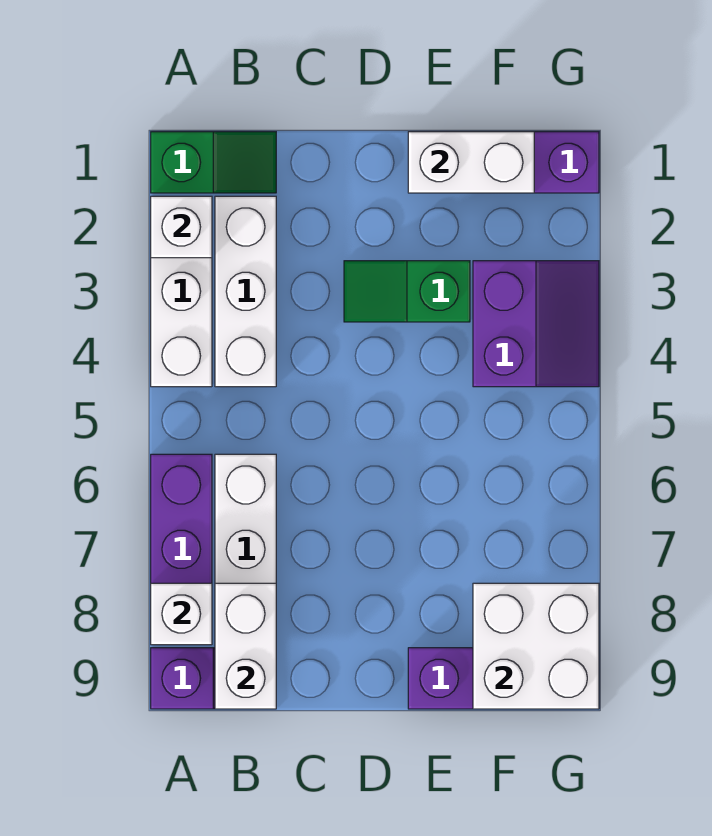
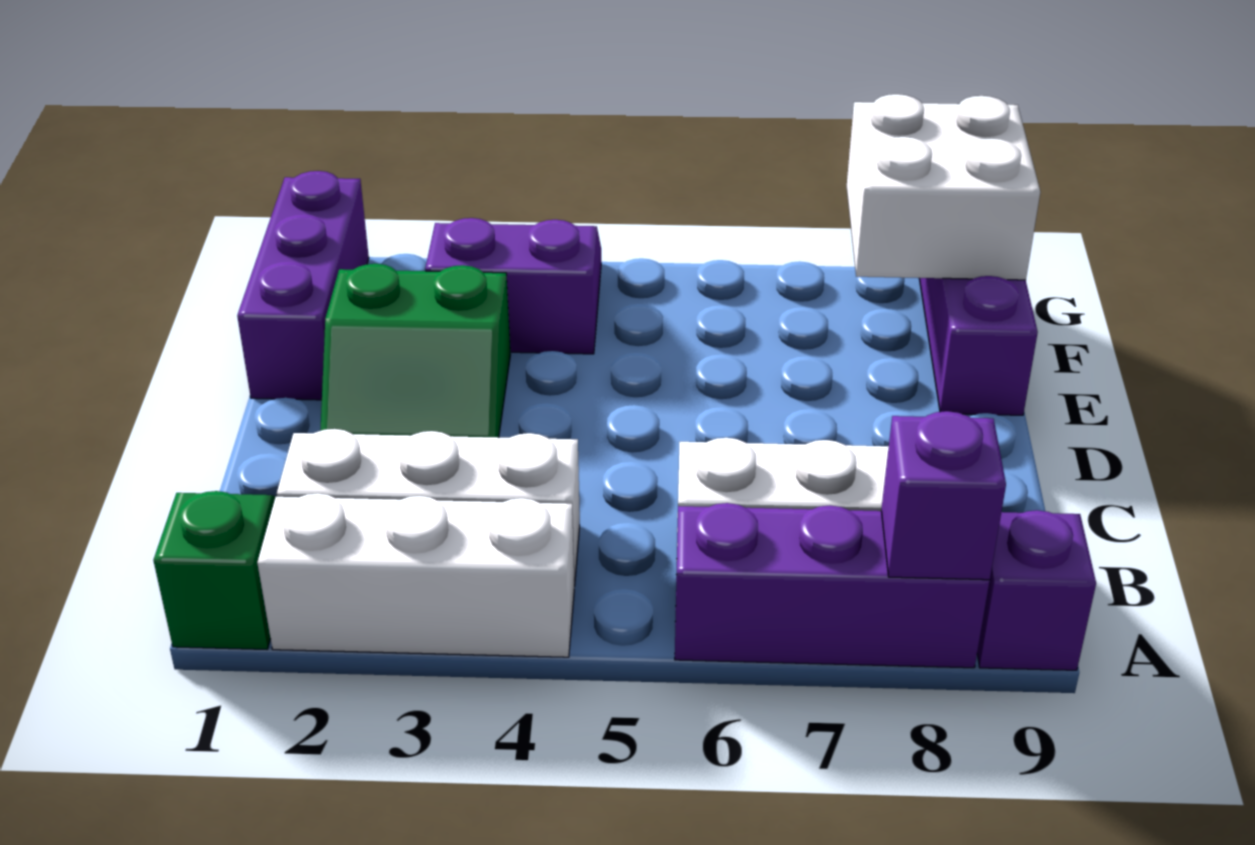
white brick A2 level 2 -> none
white brick A8 level 2 -> purple brick A8 level 2
white brick B8:B9 level 2 -> none
green slope D3:E3 level 1 top E -> green slope D2:E3 level 1 top E
white brick E1:F1 level 2 -> none

